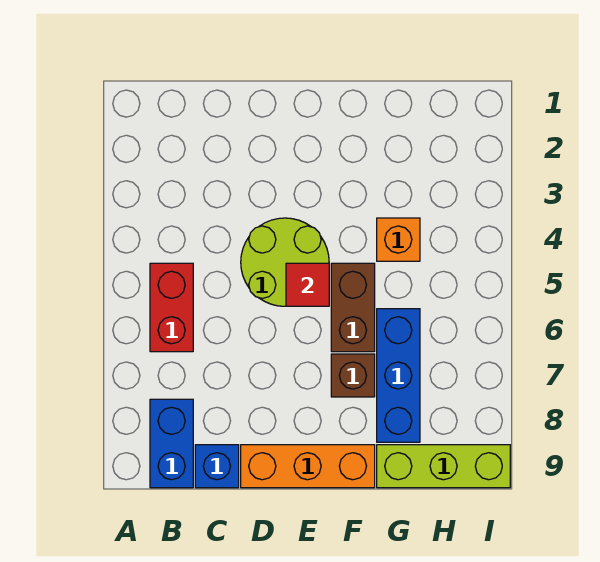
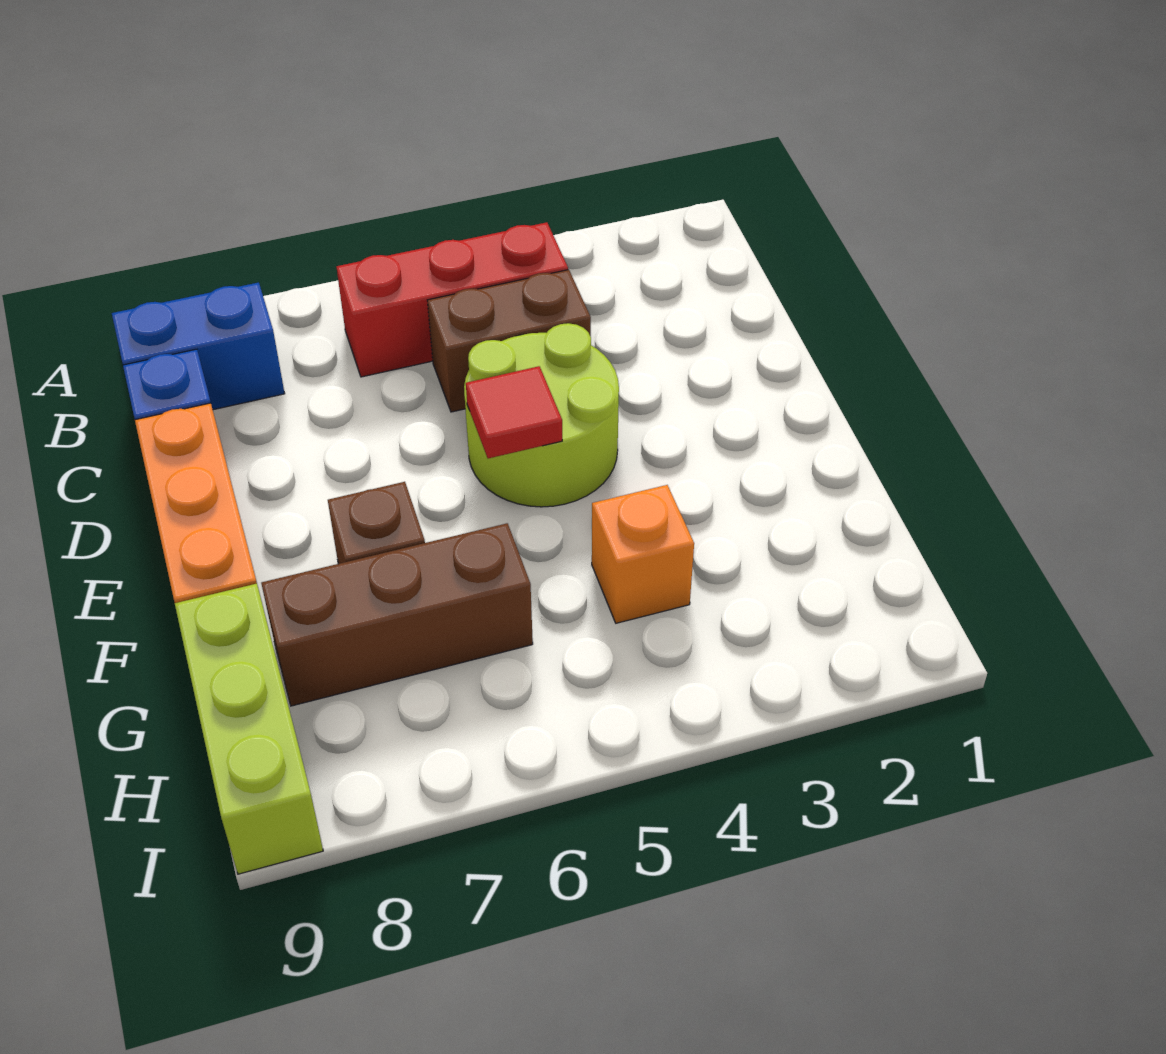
red brick B5:B6 level 1 -> red brick B4:B6 level 1
brown brick F5:F6 level 1 -> brown brick C4:C5 level 1
blue brick G6:G8 level 1 -> brown brick G6:G8 level 1

